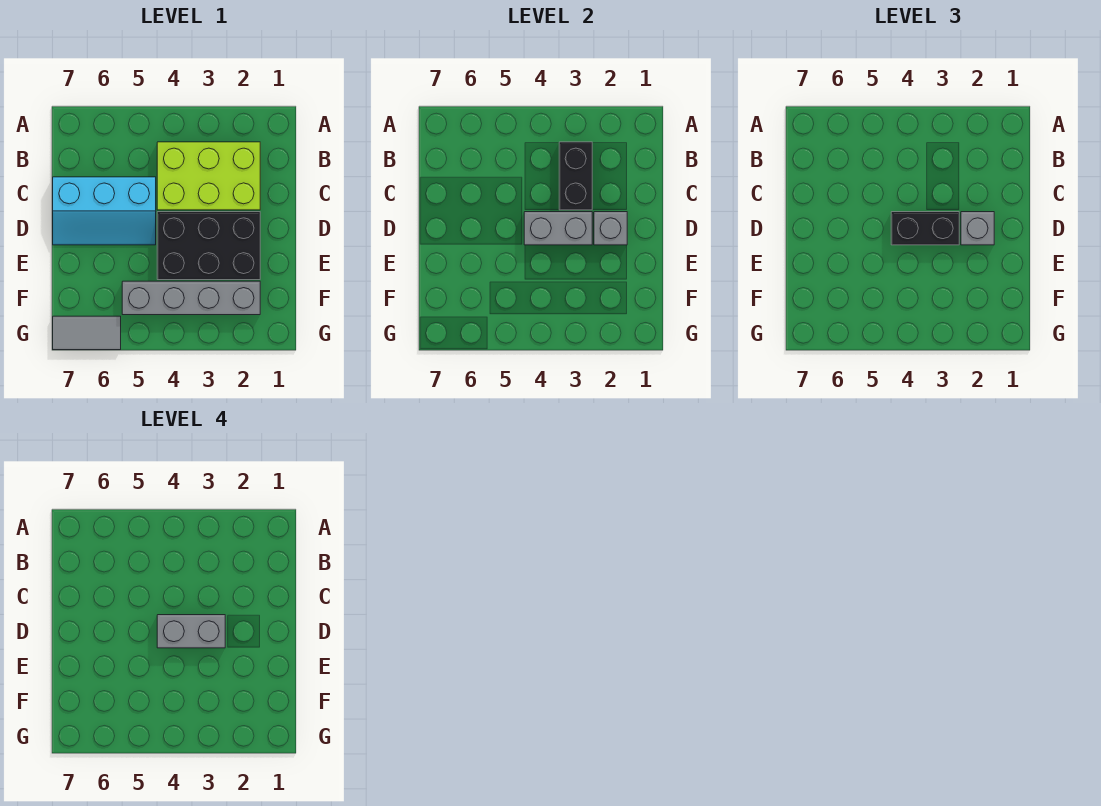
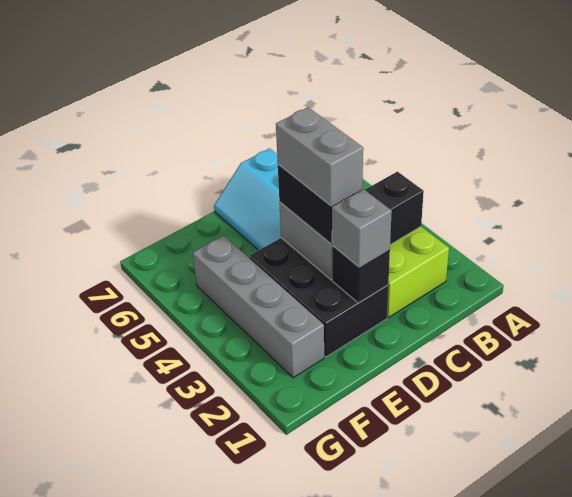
grey brick D2 level 2 -> black brick D2 level 2
grey tile G6:G7 level 1 -> none

